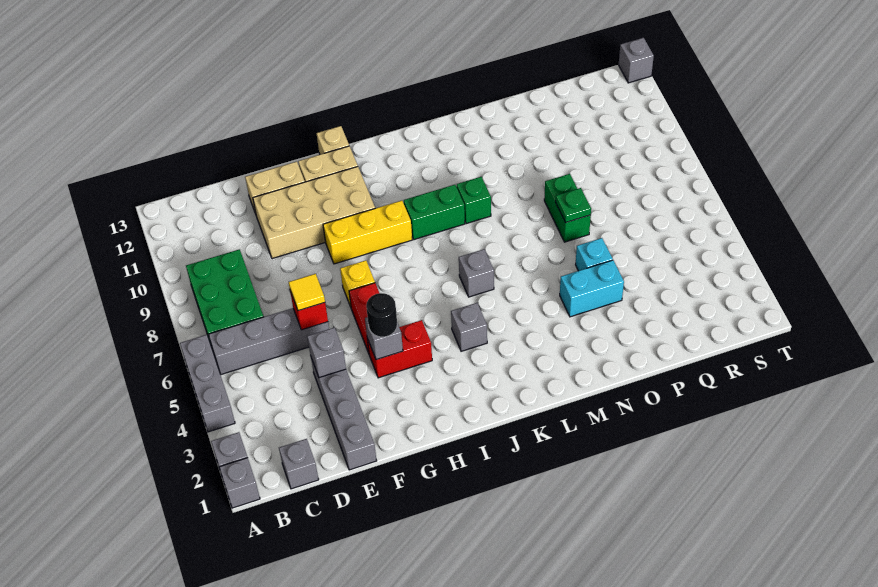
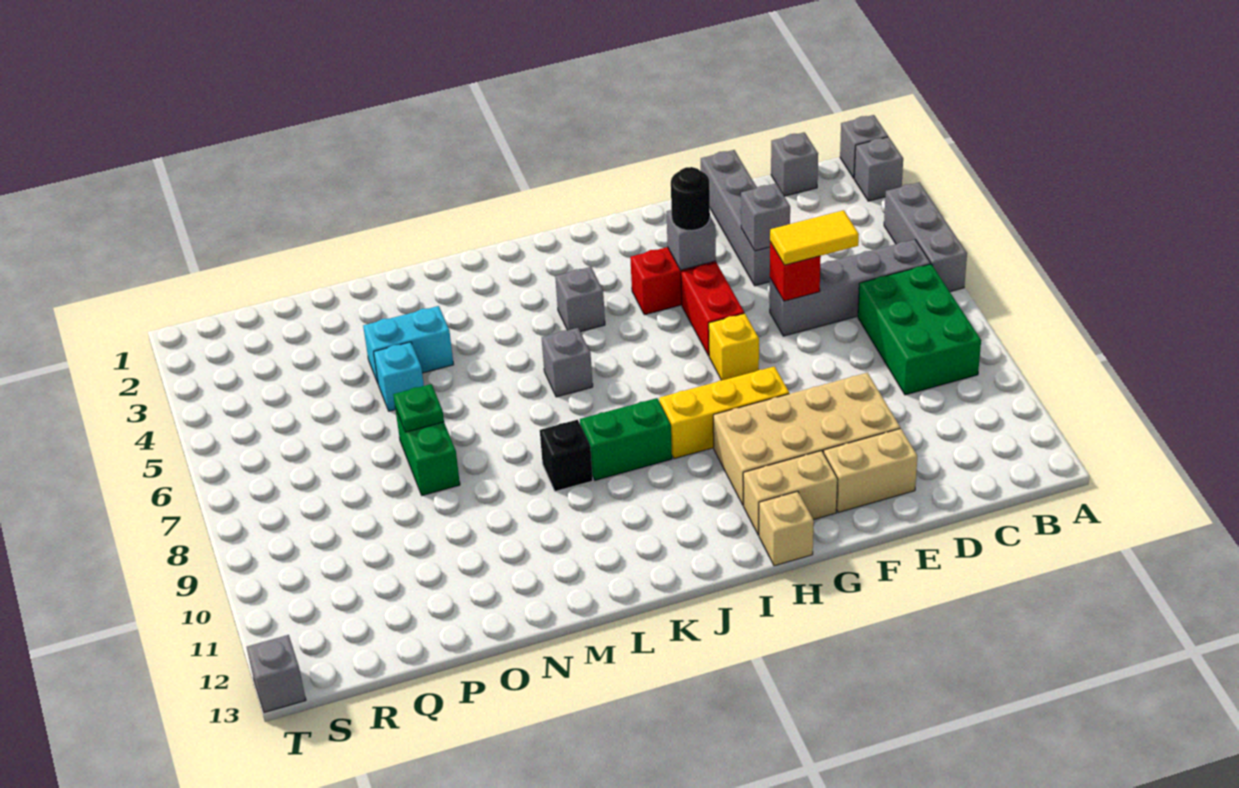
yellow tile E6 level 3 -> yellow tile D6:E6 level 3
green brick L9 level 1 -> black brick L9 level 1

